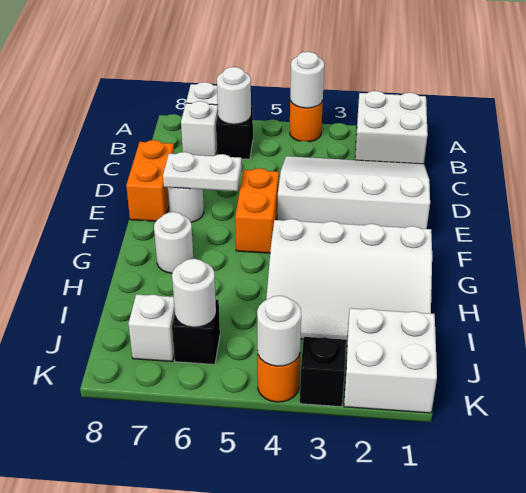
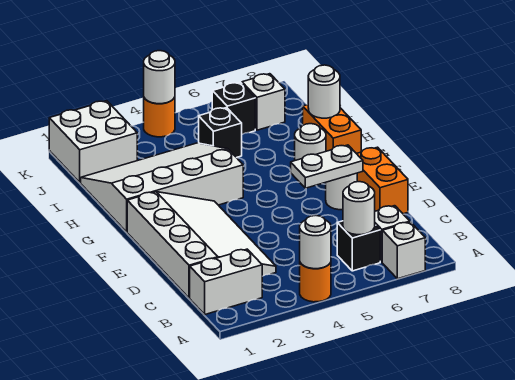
white brick A1:B2 level 1 -> white brick B1:B2 level 1
white slope C1:E4 level 1 top E -> white slope C1:F3 level 1 top 1
orange brick E5:F5 level 1 -> orange brick G8:H8 level 1
white round brick J6 level 2 -> white round brick H8 level 2
black brick K3 level 1 -> black brick I5 level 1

